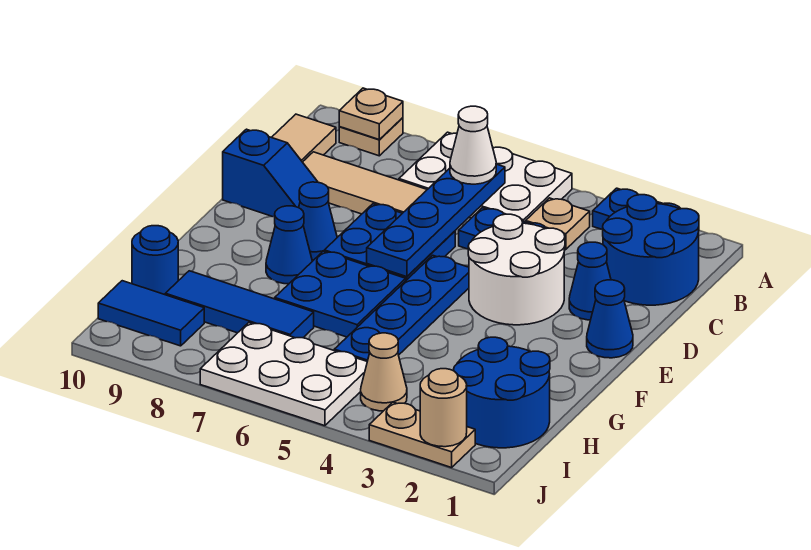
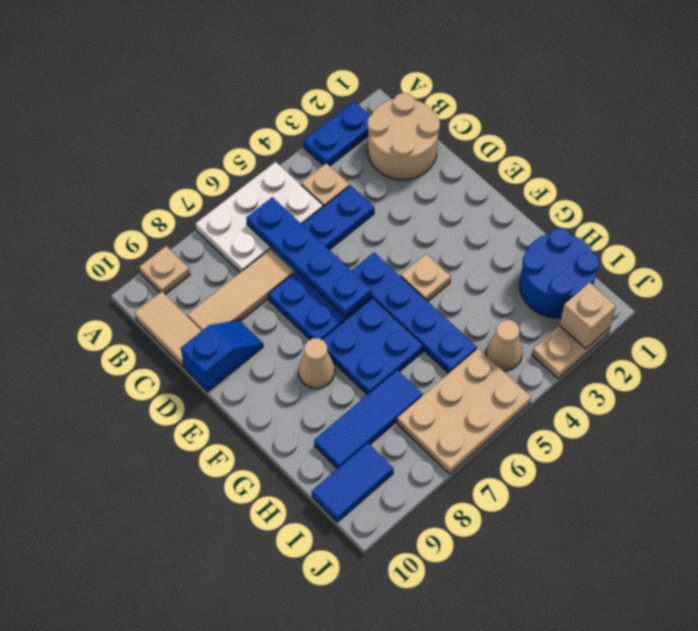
tan plate A9 level 2 -> tan plate F4 level 1
blue round brick B1:C2 level 1 -> tan round brick B1:C2 level 1
white cone B6 level 3 -> none
blue cone D2 level 1 -> none
white round brick D3:E4 level 1 -> none
blue cone E1 level 1 -> none
blue cone E8 level 1 -> none
blue cone F8 level 1 -> tan cone F8 level 1
blue round brick H10 level 1 -> none
white plate I5:J7 level 1 -> tan plate I5:J7 level 1
tan round brick J2 level 2 -> tan brick J2 level 2

